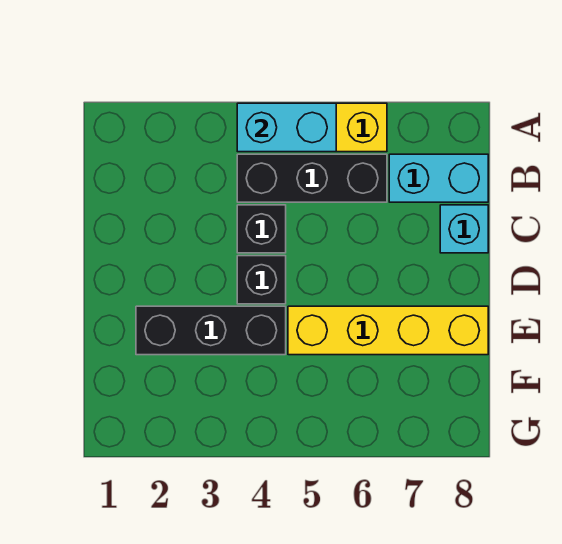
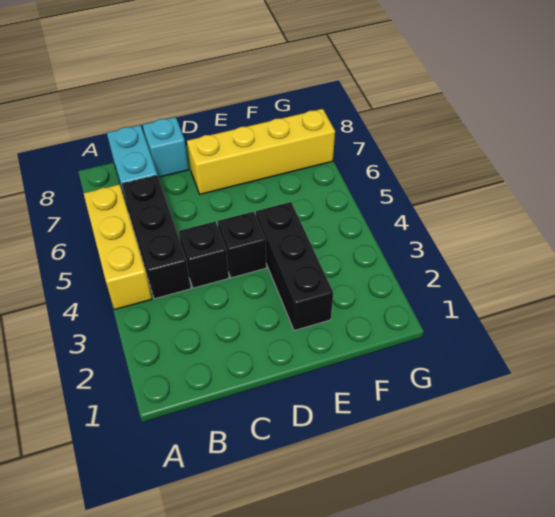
cyan brick A4:A5 level 2 -> none
yellow brick E5:E8 level 1 -> yellow brick D7:G7 level 1

